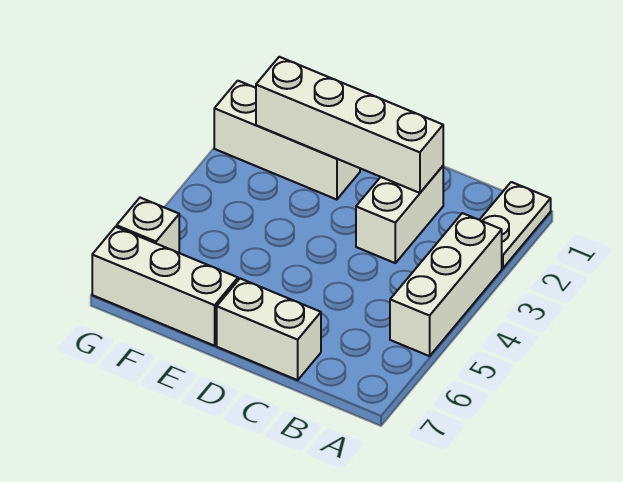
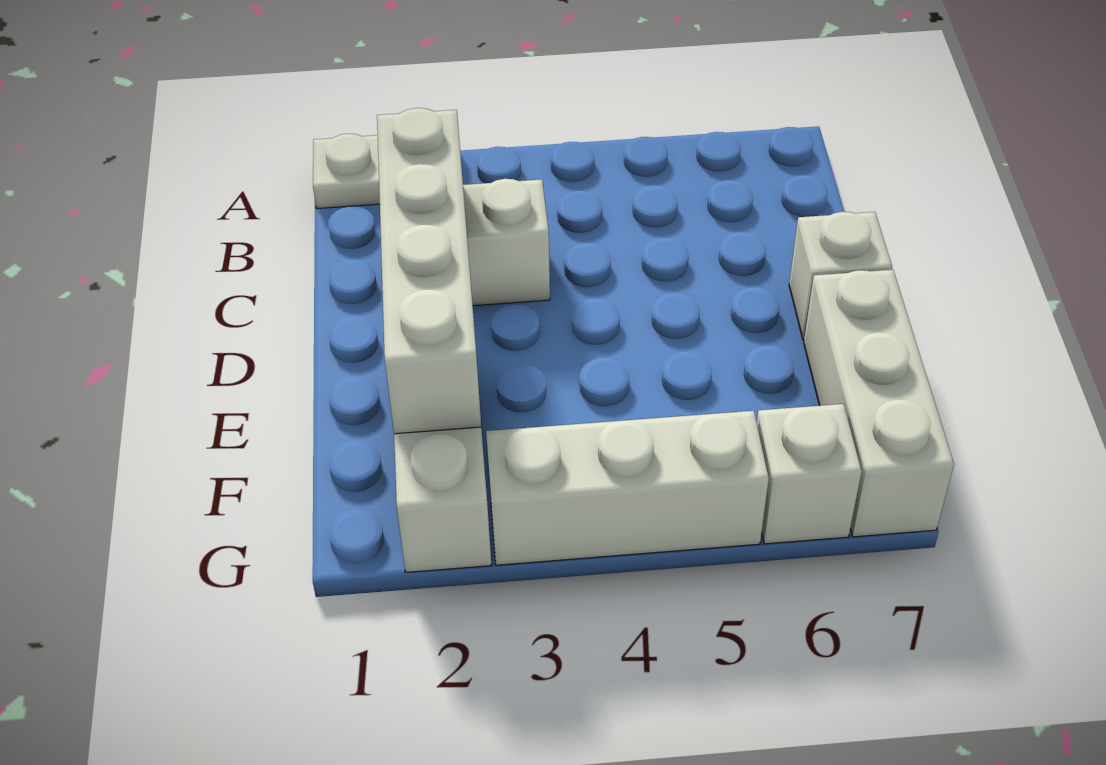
white brick A3:A5 level 1 -> white brick G3:G5 level 1
white brick C7:D7 level 1 -> white brick D7 level 1

